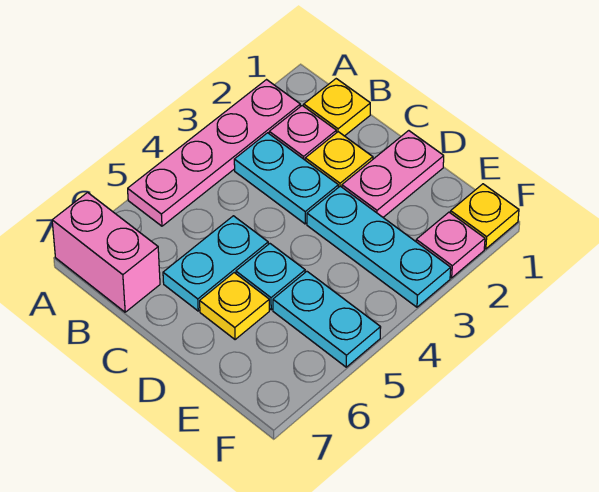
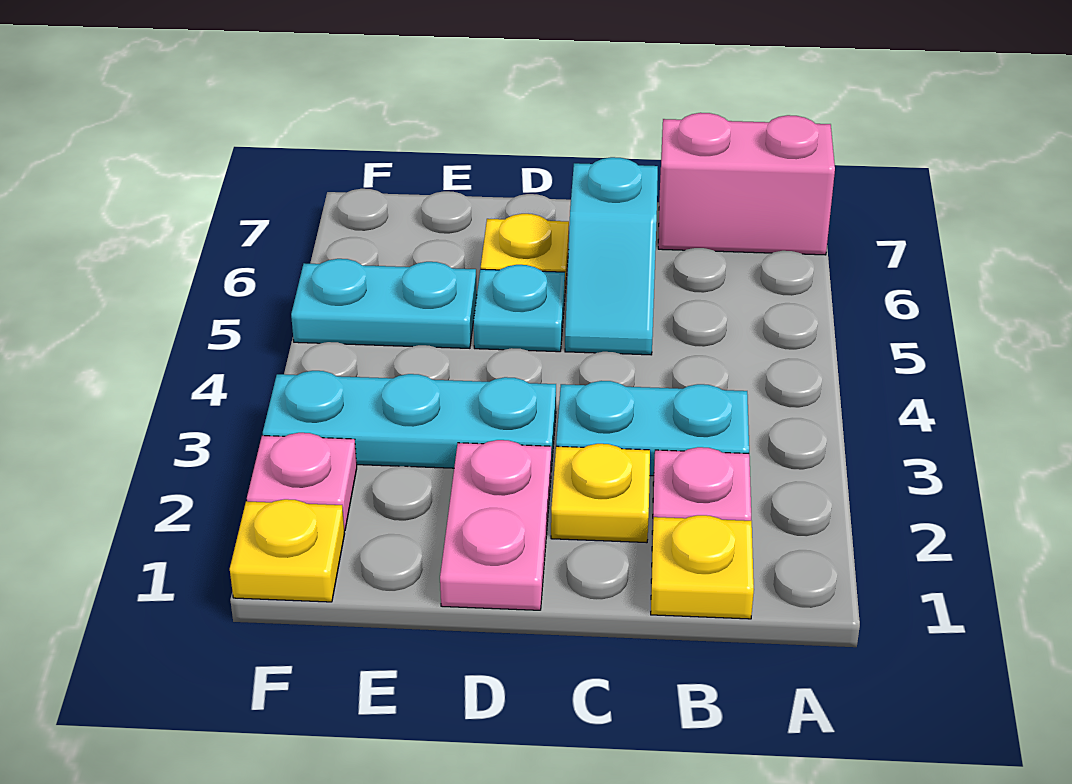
pink plate A2:A5 level 1 -> none
cyan plate C5:C6 level 1 -> cyan slope C5:C6 level 1 top 6

